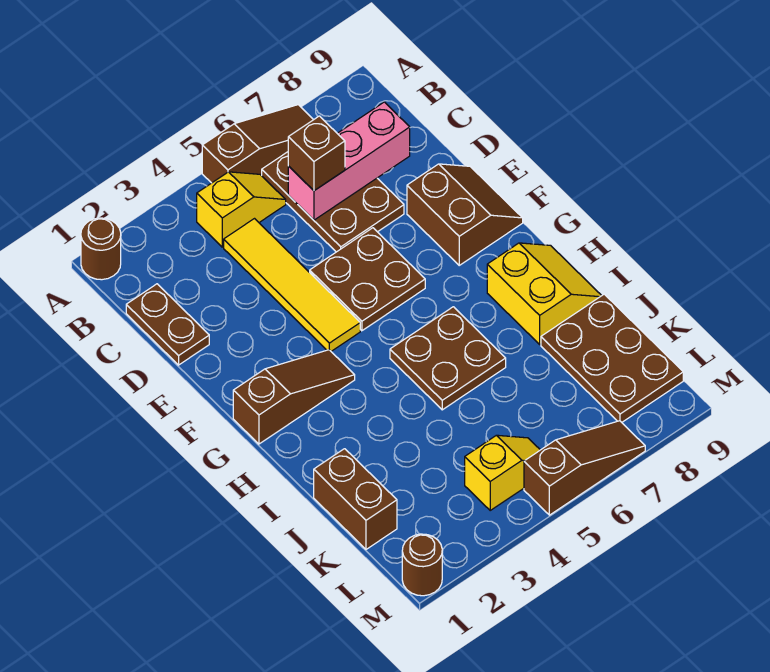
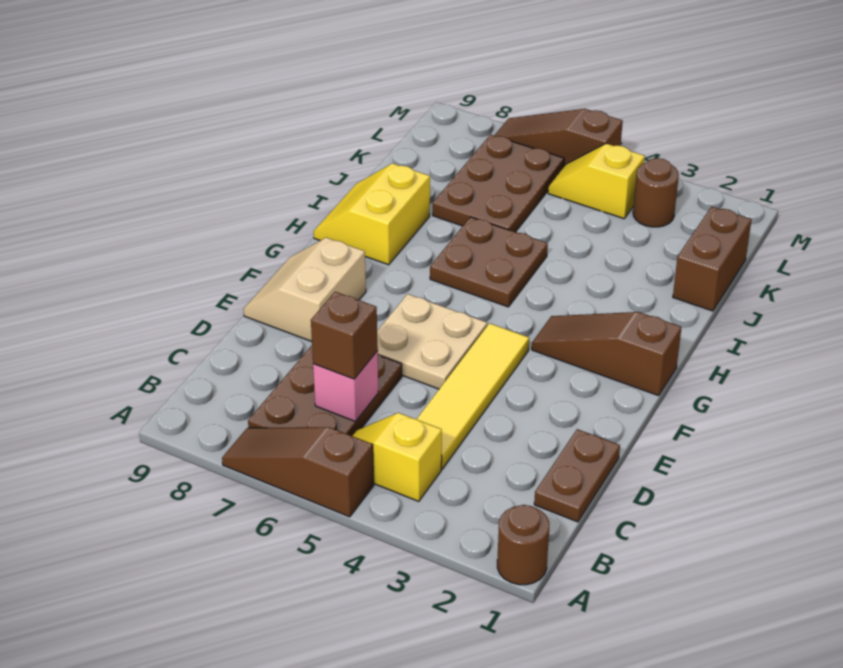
pink brick C6:C8 level 2 -> pink brick C6 level 2
brown plate E5:F6 level 1 -> tan plate E5:F6 level 1
brown slope E8:F9 level 1 top 8 -> tan slope E8:F9 level 1 top 8
brown plate J8:L9 level 1 -> brown plate J6:L7 level 1
brown round brick M1 level 1 -> brown round brick L3 level 1

